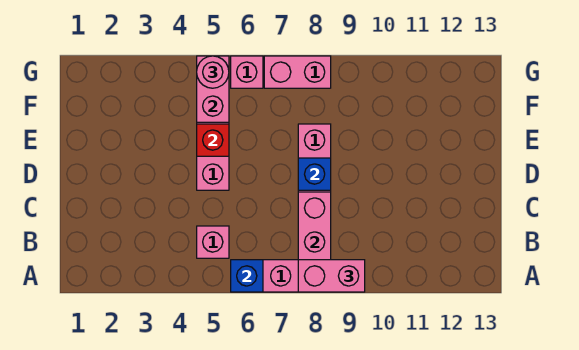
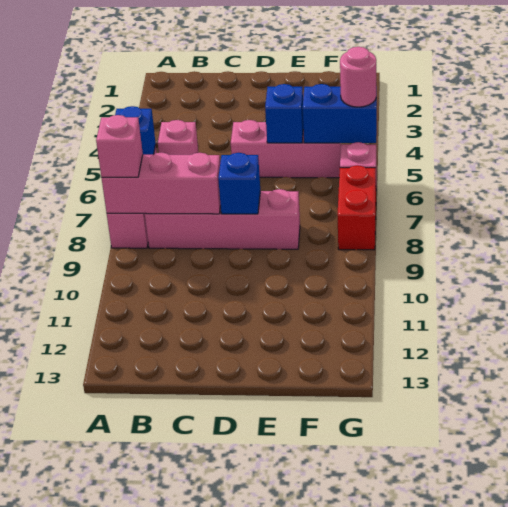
pink brick A8:A9 level 3 -> pink brick A8 level 3
red brick E5 level 2 -> blue brick E5 level 2
pink brick F5:G5 level 2 -> blue brick F5:G5 level 2
pink brick G7:G8 level 1 -> red brick G7:G8 level 1

